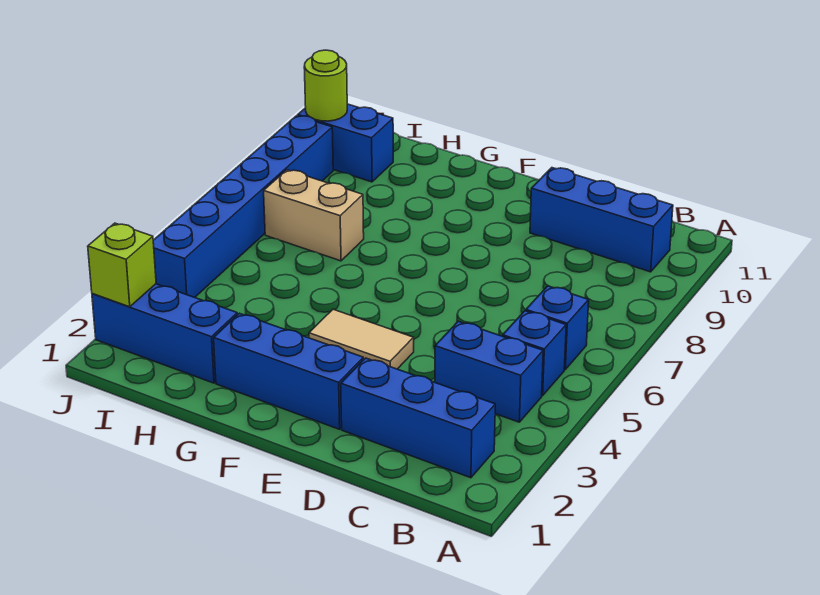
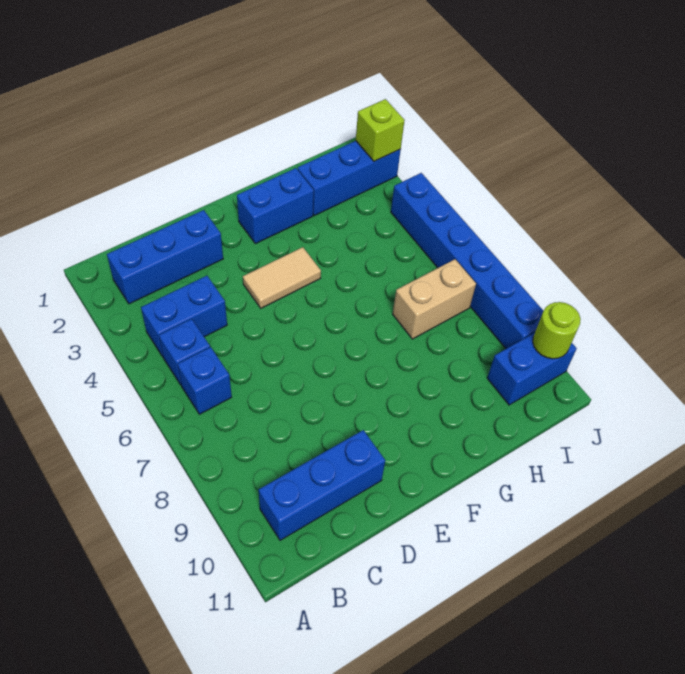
blue brick E2:G2 level 1 -> blue brick F2:G2 level 1

